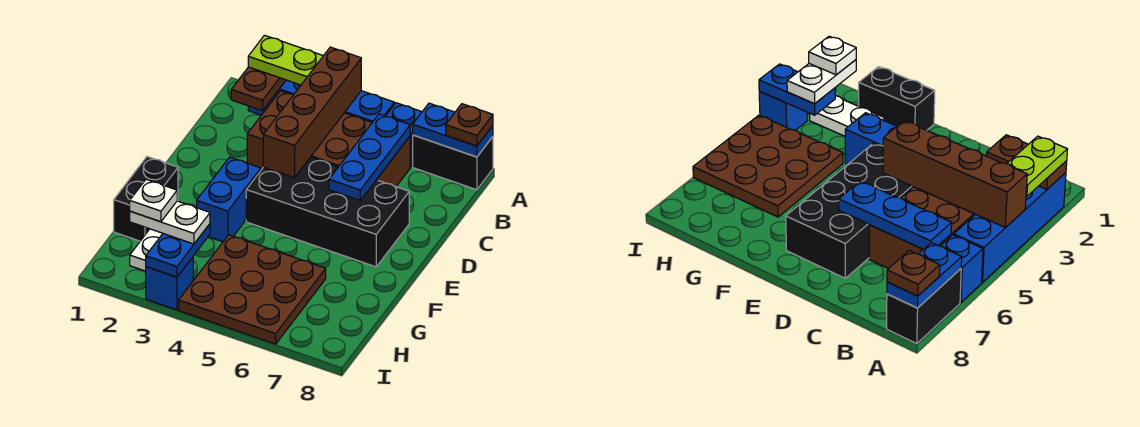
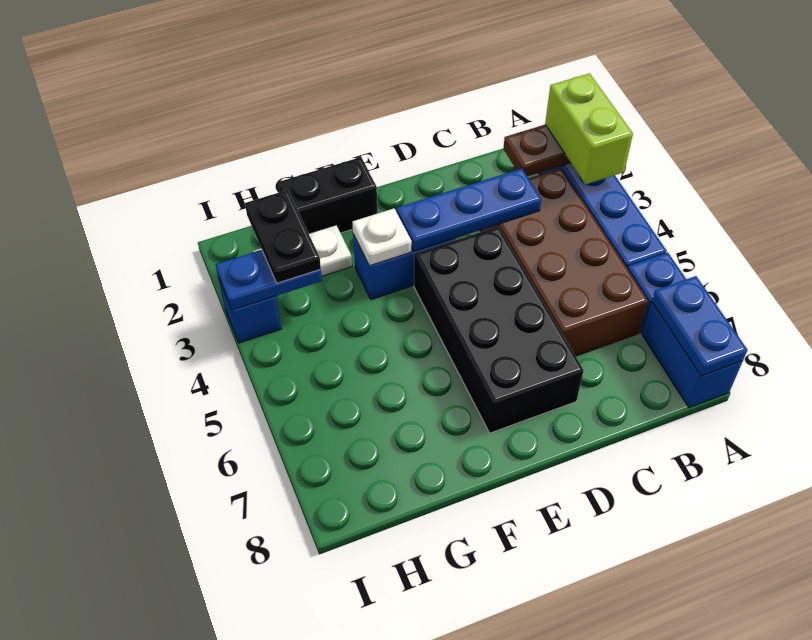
lime plate A2:A3 level 3 -> lime brick A2:A3 level 3
brown brick A4:D4 level 2 -> none
black brick A7:A8 level 1 -> blue brick A7:A8 level 1
brown plate A8 level 3 -> none
blue plate B6:D6 level 2 -> blue plate C3:E3 level 2
brown plate G4:I6 level 1 -> none
white plate H2:H3 level 3 -> black plate H2:H3 level 3
white plate H2 level 4 -> white plate F3 level 2

